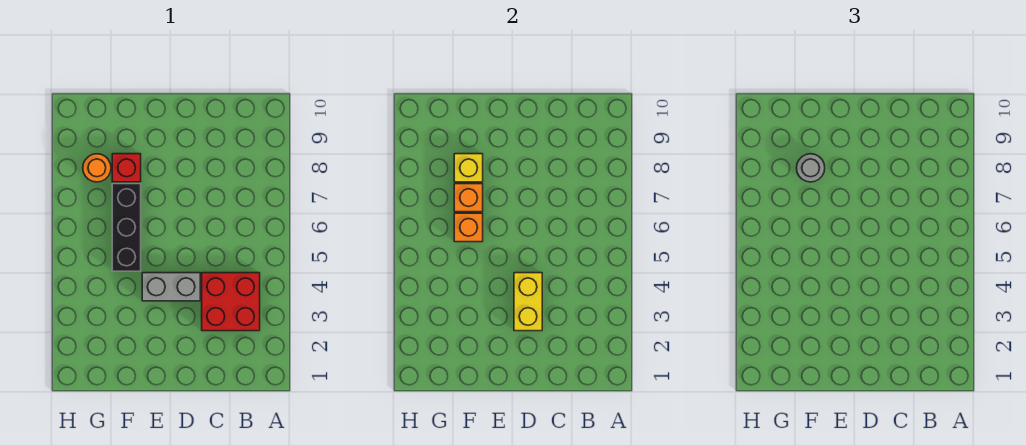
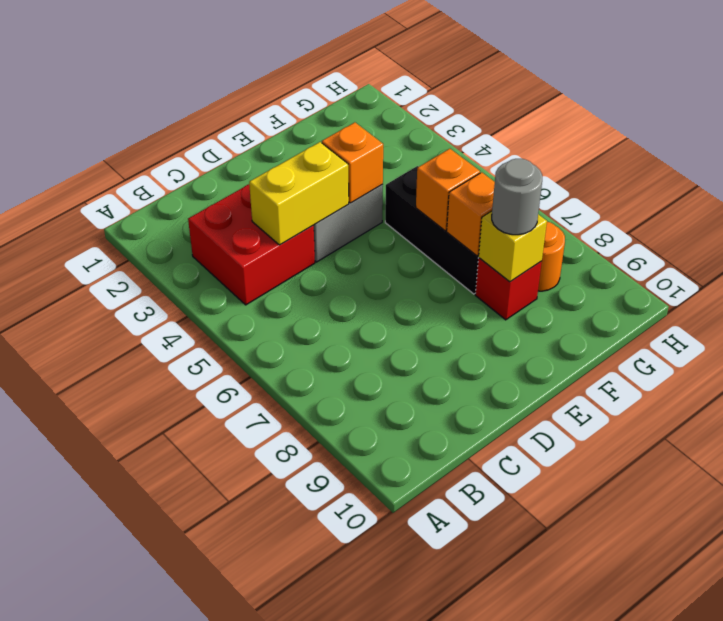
yellow brick D3:D4 level 2 -> yellow brick C4:D4 level 2
none -> orange brick E4 level 2

